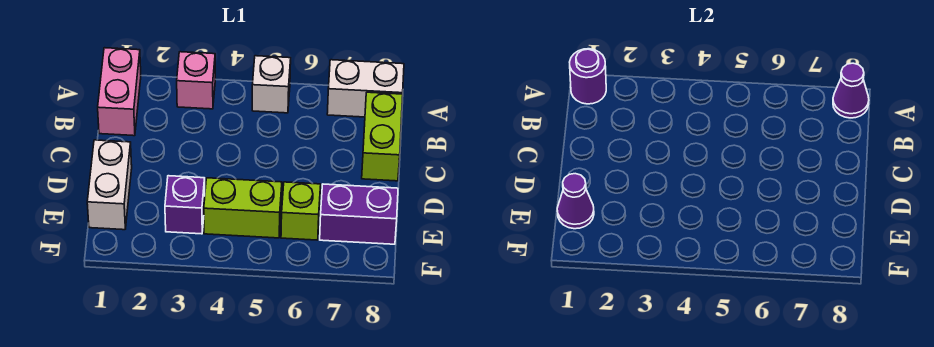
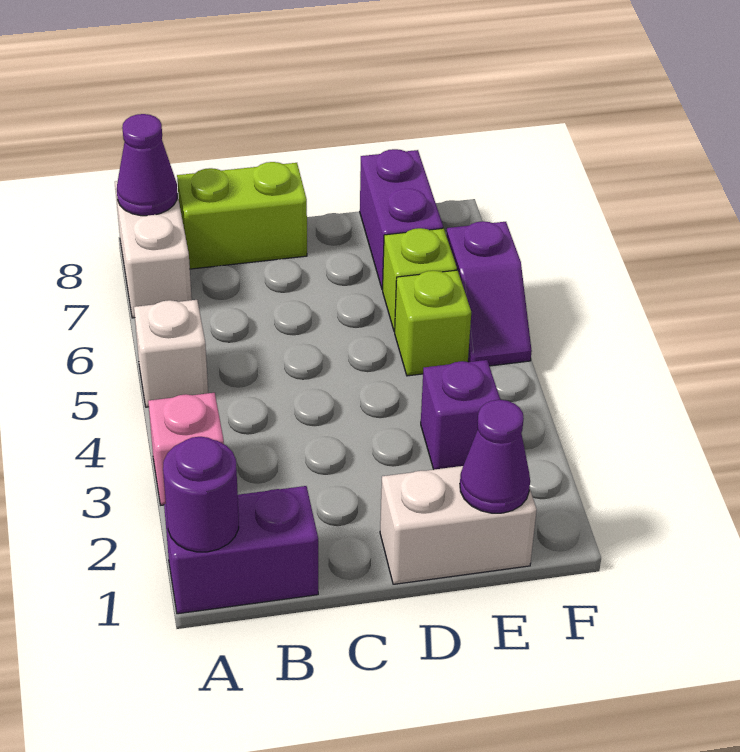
pink brick A1:B1 level 1 -> purple brick A1:B1 level 1
lime brick E4:E5 level 1 -> lime brick E5 level 1
none -> purple slope F5:F6 level 1 top 6

